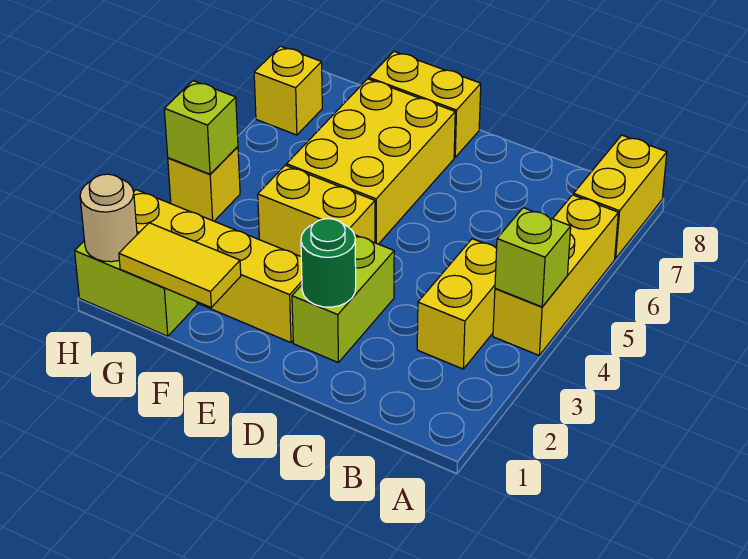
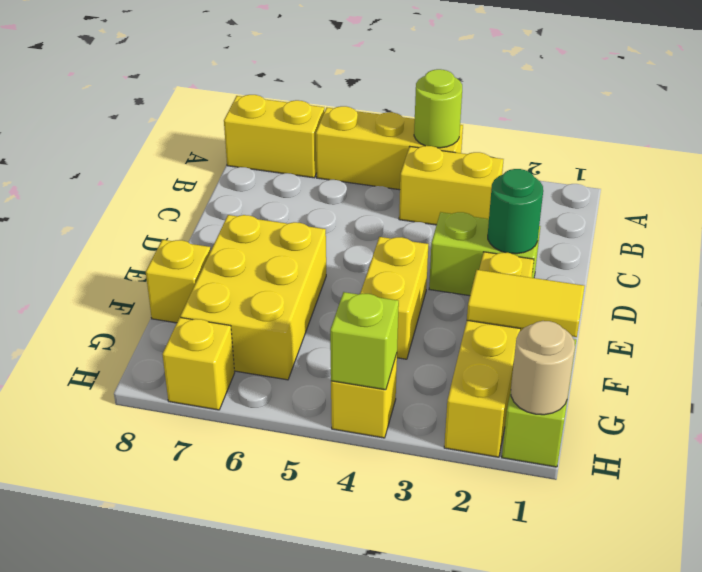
lime brick A4 level 2 -> lime round brick A4 level 2
yellow brick E5:F7 level 1 -> yellow brick E6:G7 level 1
yellow brick E8:F8 level 1 -> yellow brick F8 level 1
yellow tile F1:G1 level 2 -> yellow tile F1:F2 level 2

